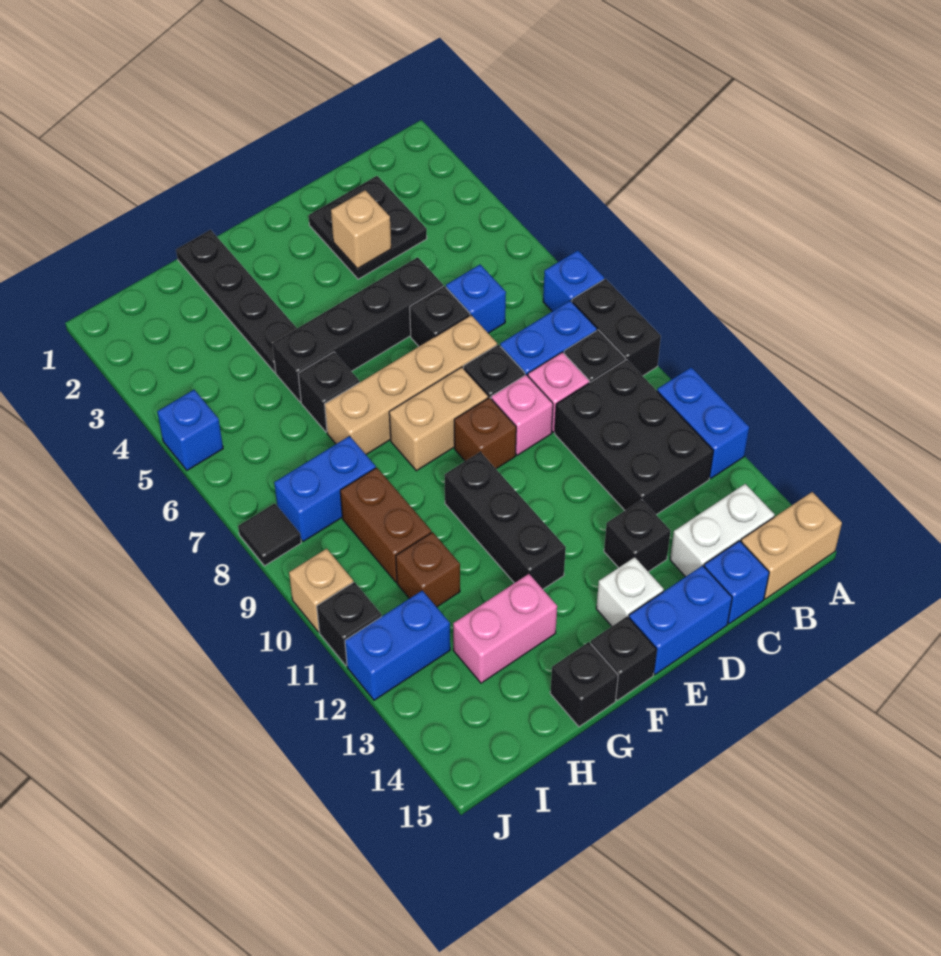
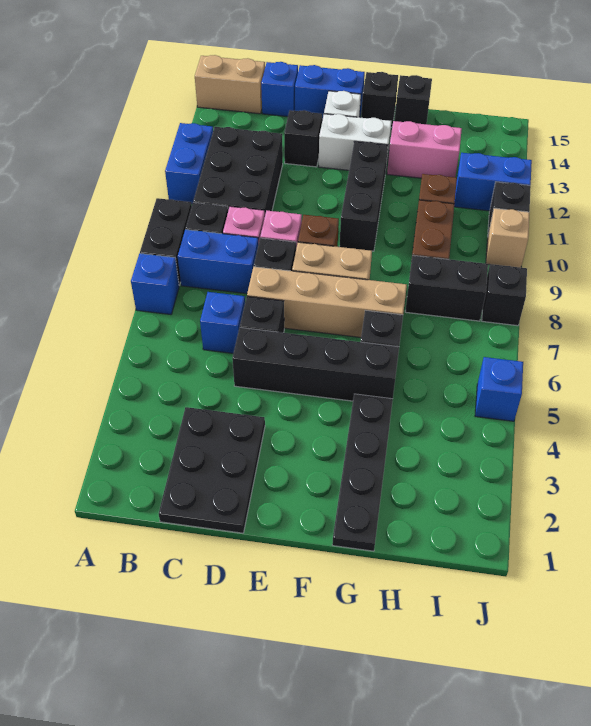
white brick B14:C14 level 1 -> white brick E13:F13 level 1
black plate C2:D3 level 1 -> black plate C1:D3 level 1
tan brick D3 level 2 -> none
blue brick H8:I8 level 1 -> black brick H8:I8 level 1
black tile J8 level 1 -> black brick J8 level 1

